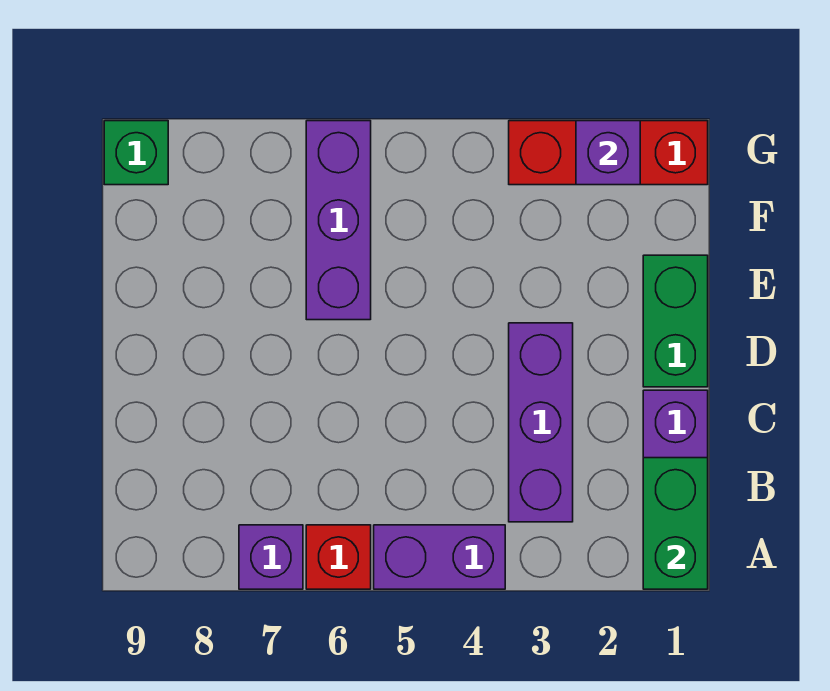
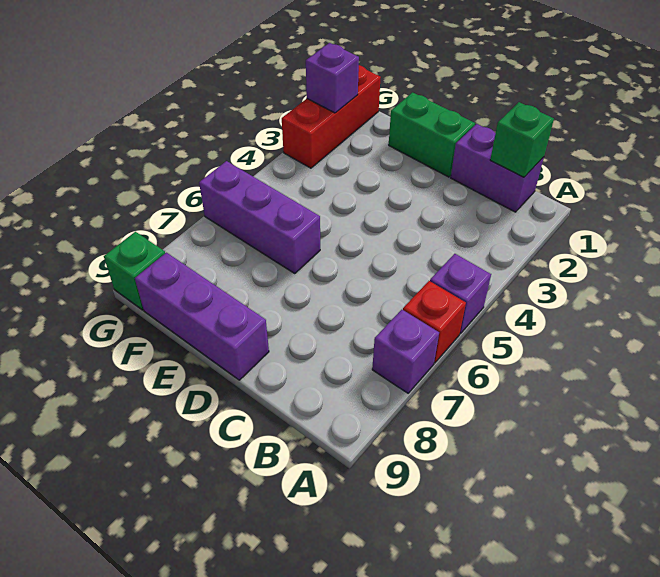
green brick A1:B1 level 2 -> green brick B1 level 2
purple brick A4:A5 level 1 -> purple brick A5 level 1
purple brick B3:D3 level 1 -> purple brick D9:F9 level 1

